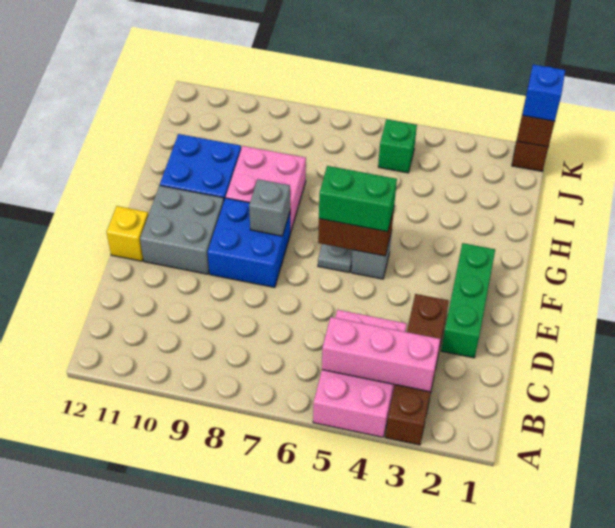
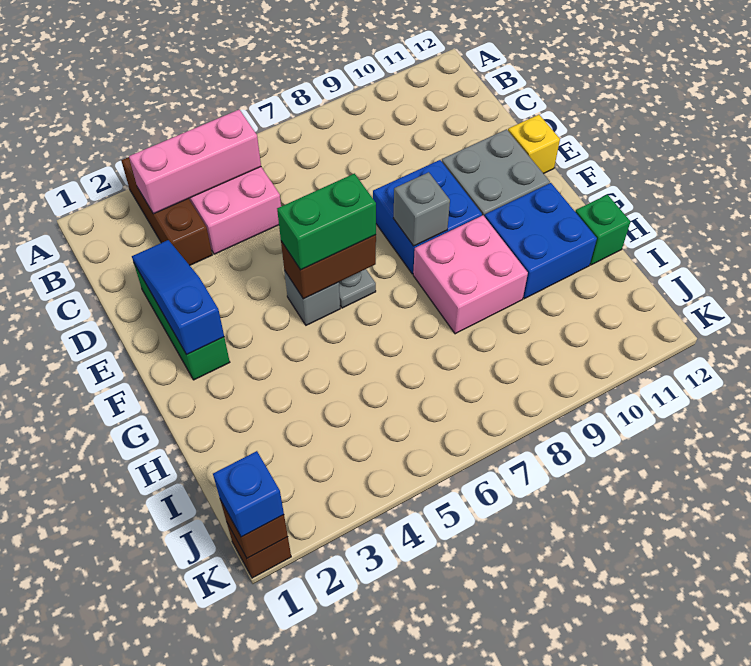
brown brick A3:D3 level 1 -> brown brick A3:C3 level 1
none -> blue slope D2:F2 level 2 top F
green brick J5 level 1 -> green brick H12 level 1

